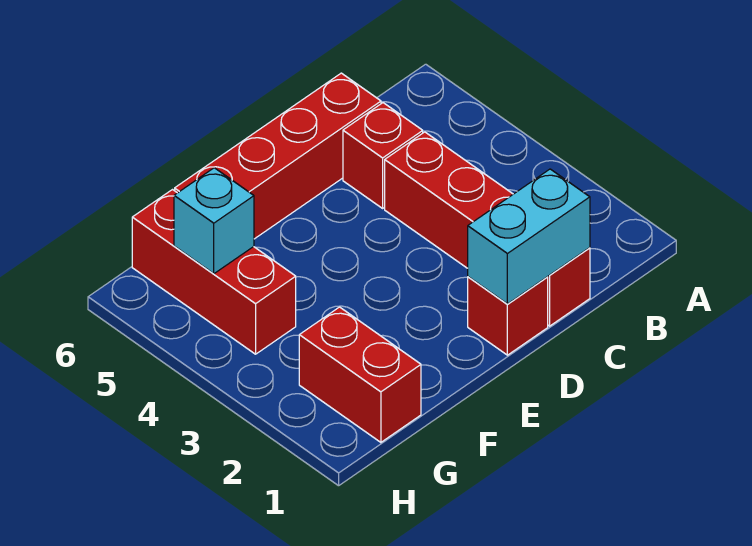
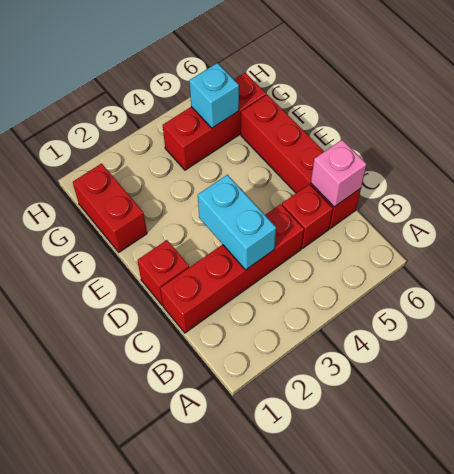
cyan brick C1:D1 level 2 -> cyan brick C3:D3 level 2
none -> pink brick C6 level 2
red brick G1:G2 level 1 -> red brick F1:G1 level 1

